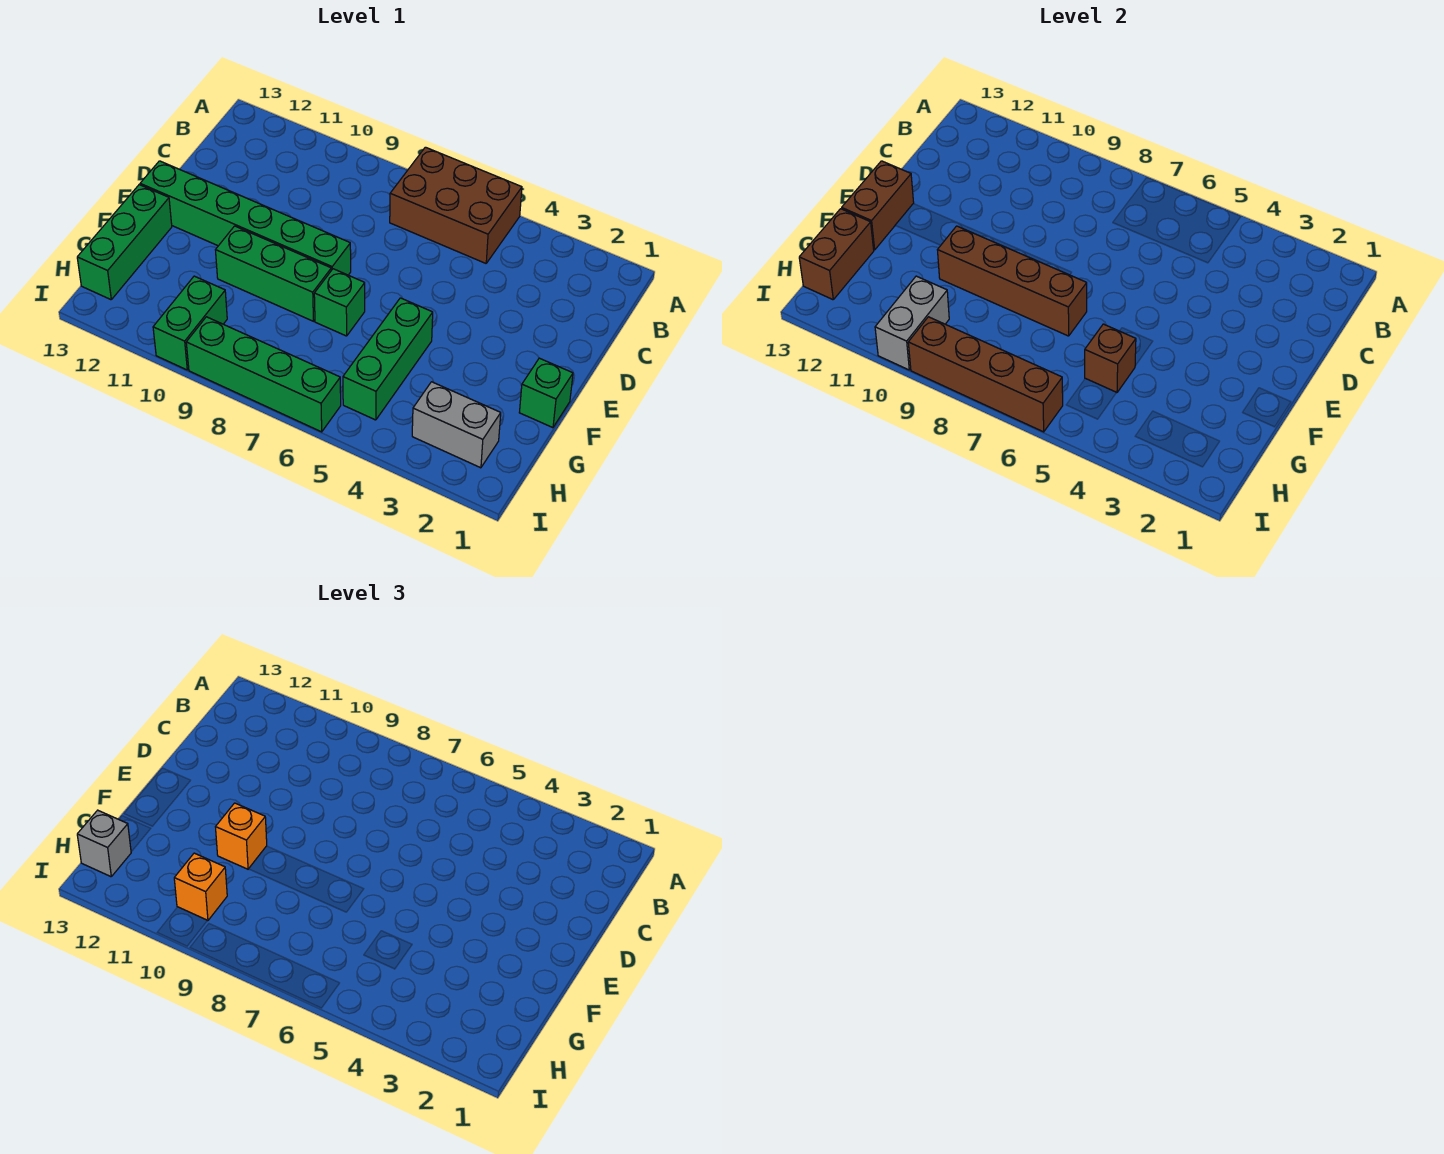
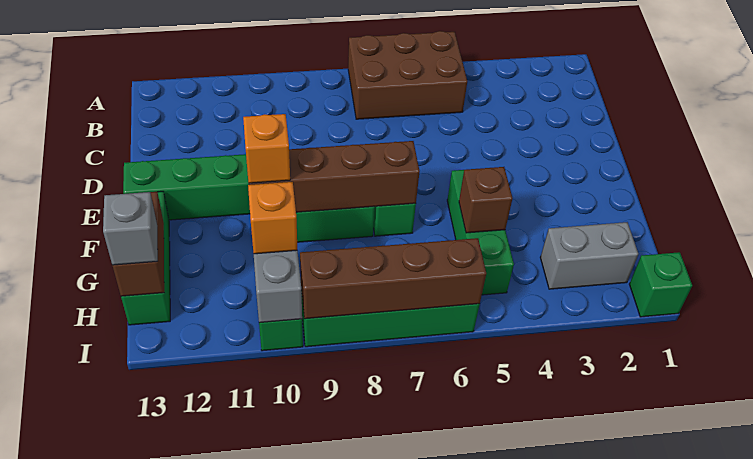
brown brick E13:F13 level 2 -> none
green brick F1 level 1 -> green brick I1 level 1

